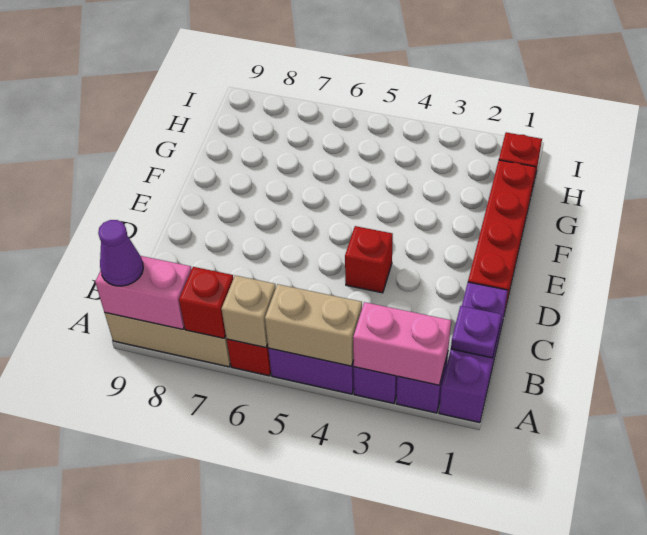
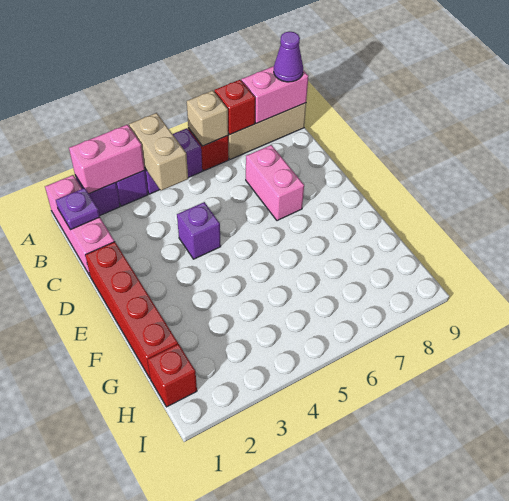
purple brick A1:C1 level 1 -> pink brick A1:C1 level 1
tan brick A4:A5 level 2 -> tan brick A4:B4 level 2
none -> pink brick C7:D7 level 1
red brick D4 level 1 -> purple brick D4 level 1

